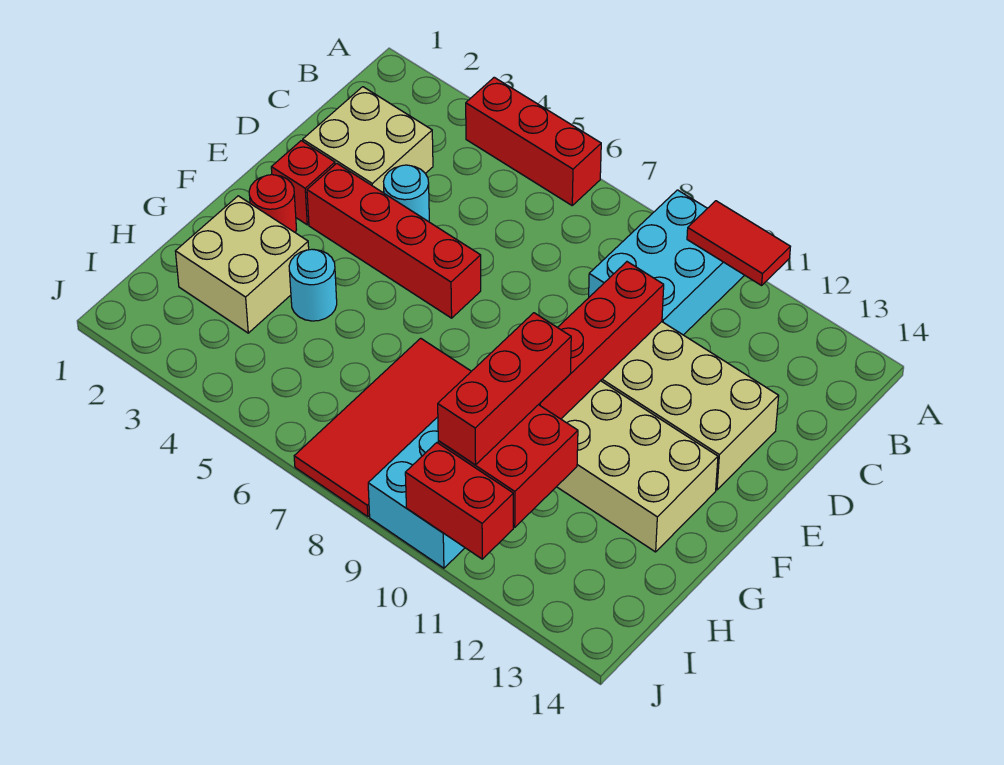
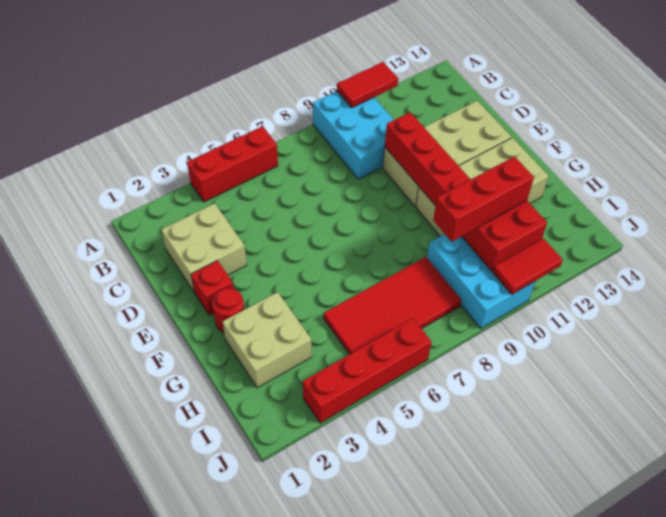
cyan round brick D4 level 1 -> none
red brick E3:E6 level 1 -> red brick J3:J6 level 1
cyan round brick G4 level 1 -> none
red tile G7:J8 level 1 -> red tile H5:I8 level 1
red brick G10:I10 level 3 -> red brick H9:H11 level 3
red brick J10:J11 level 2 -> red tile J10:J11 level 2

